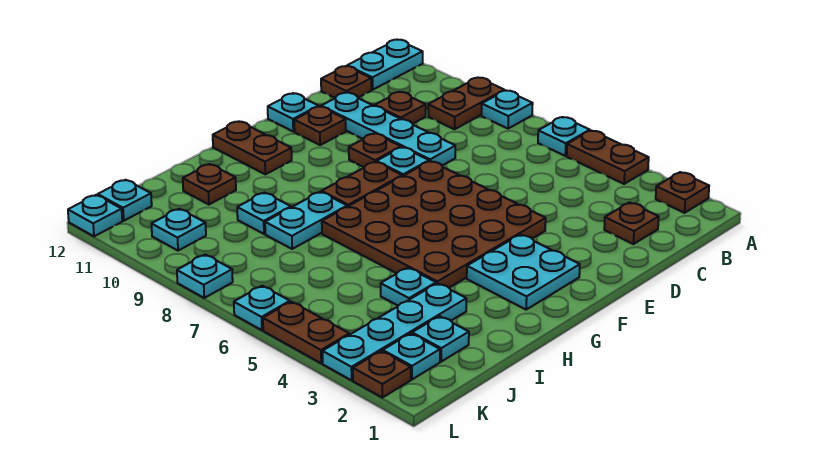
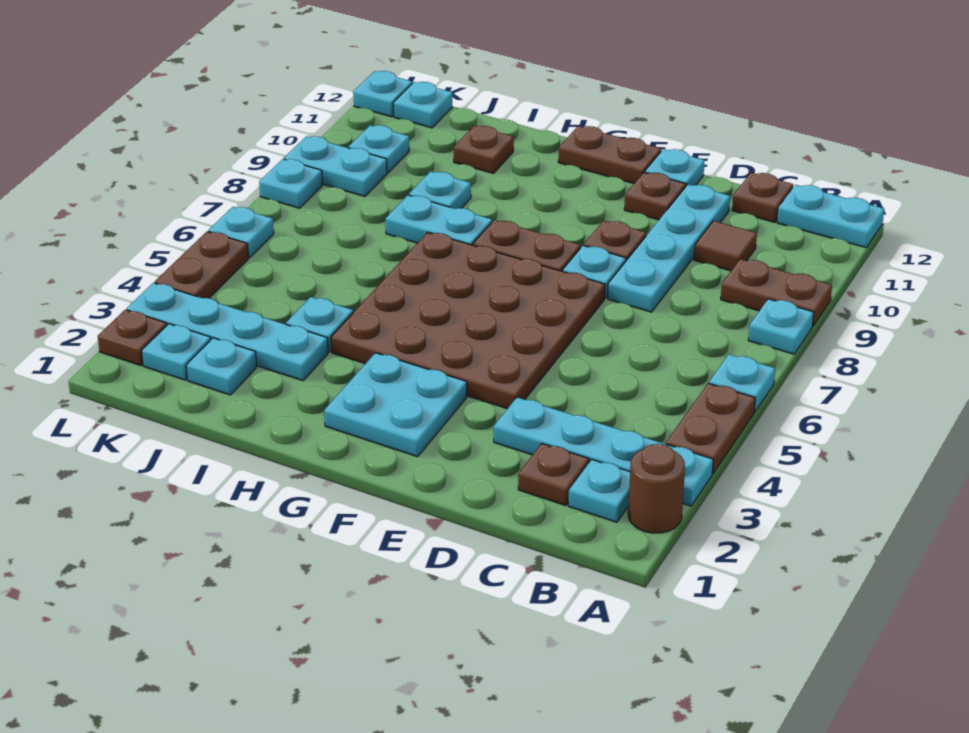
brown plate A2 level 1 -> brown round brick A2 level 1
none -> cyan plate A3:D3 level 1
none -> cyan plate B2 level 1
brown plate C10 level 1 -> brown tile C10 level 1
brown plate G11:G12 level 1 -> brown plate F12:G12 level 1
none -> cyan plate K9:L9 level 1

